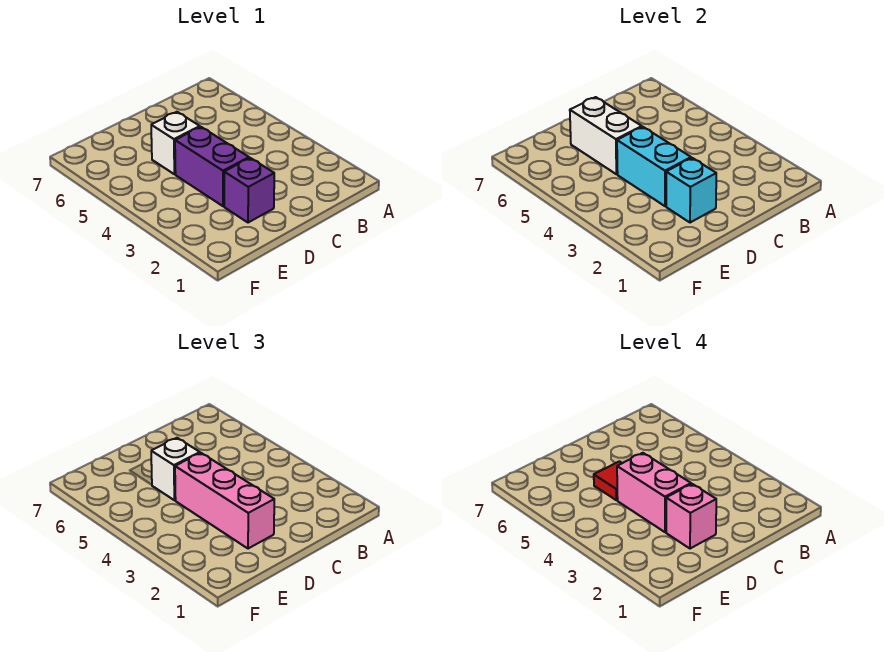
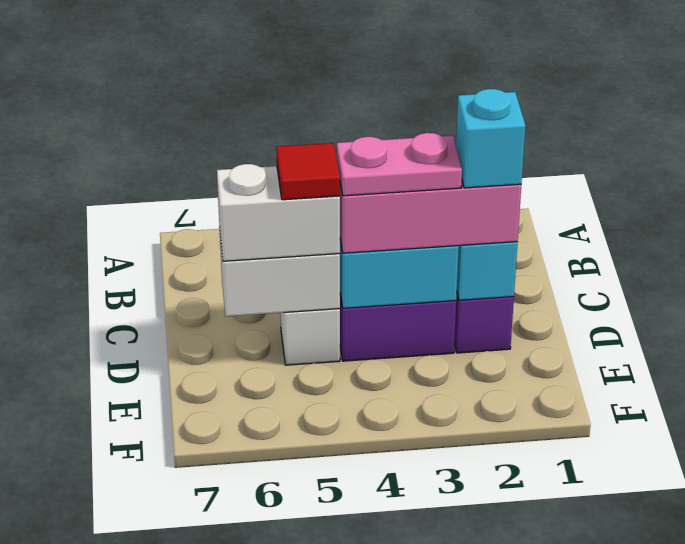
pink brick D2 level 4 -> cyan brick D2 level 4
pink brick D3:D4 level 4 -> pink plate D3:D4 level 4
white brick D5 level 3 -> white brick D5:D6 level 3

